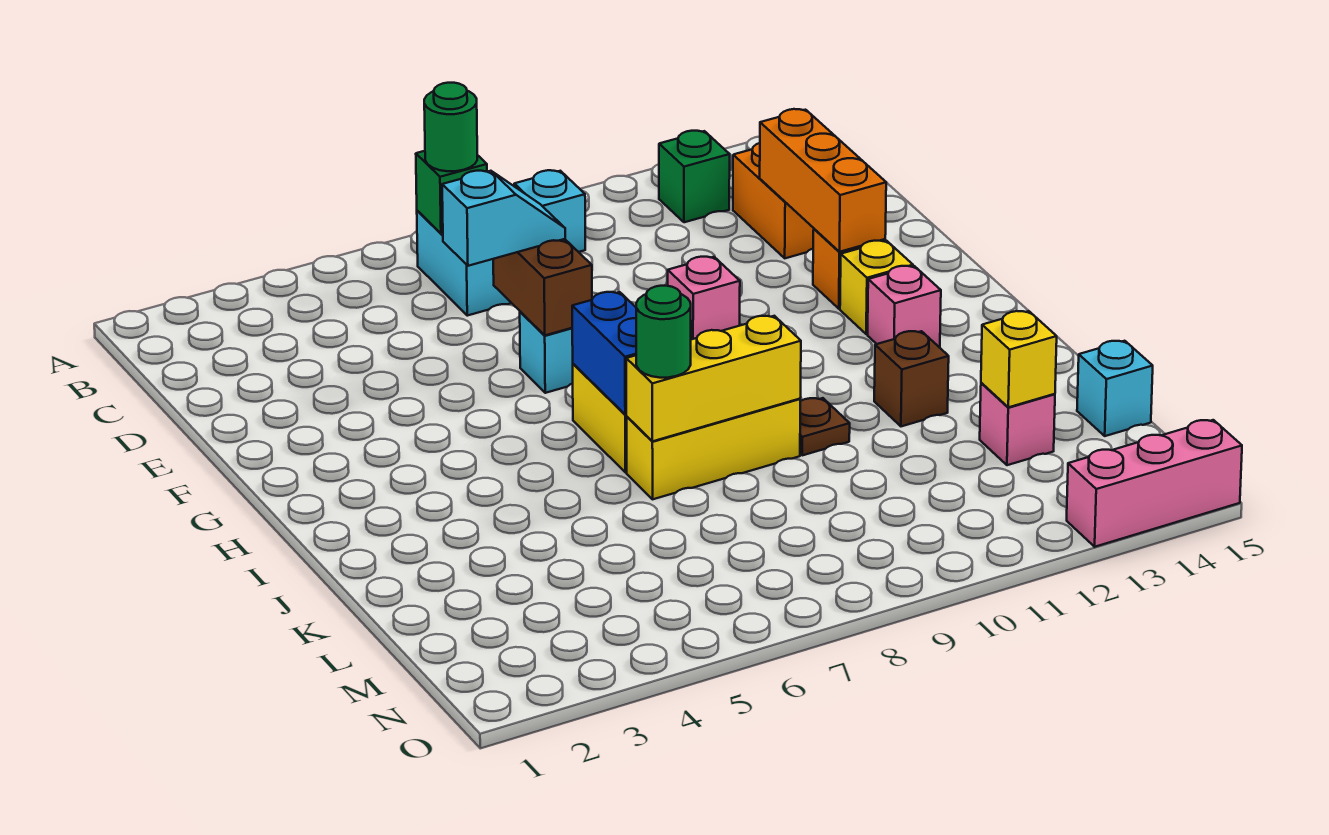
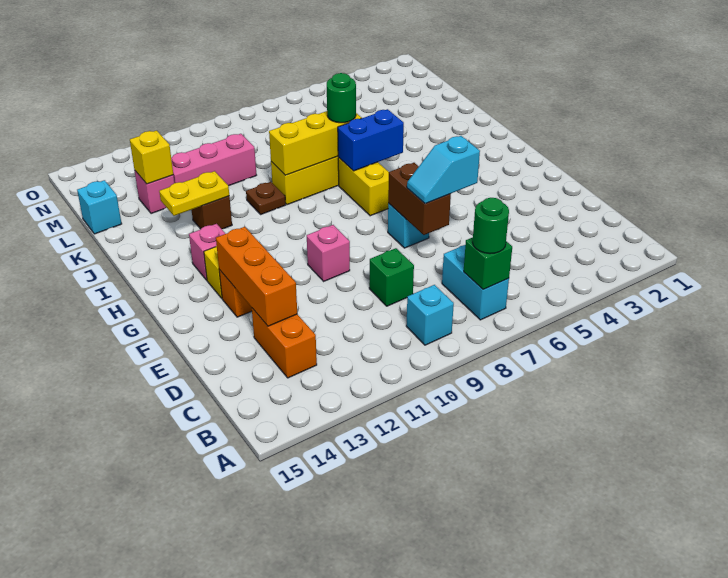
green brick B12 level 1 -> green brick D9 level 1
blue brick H7:I7 level 2 -> blue brick I6:I7 level 2
none -> yellow plate J12:J13 level 2
pink brick O13:O15 level 1 -> pink brick L10:L12 level 1

